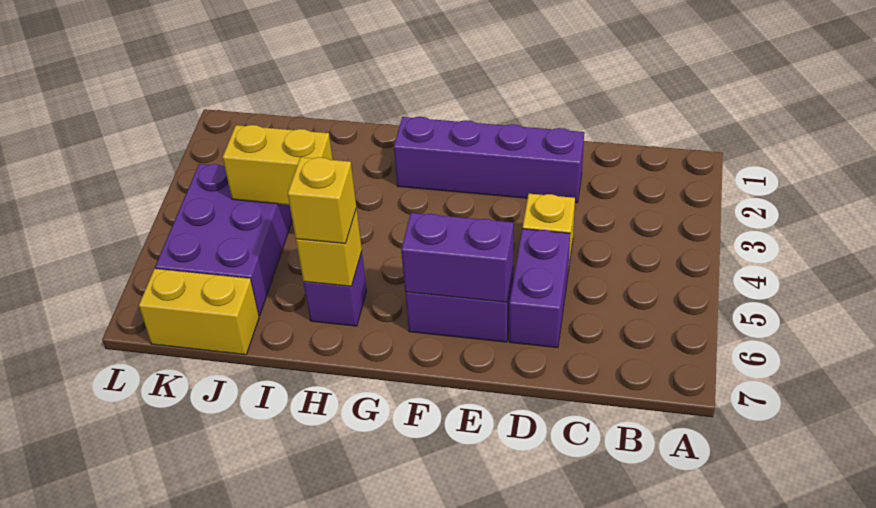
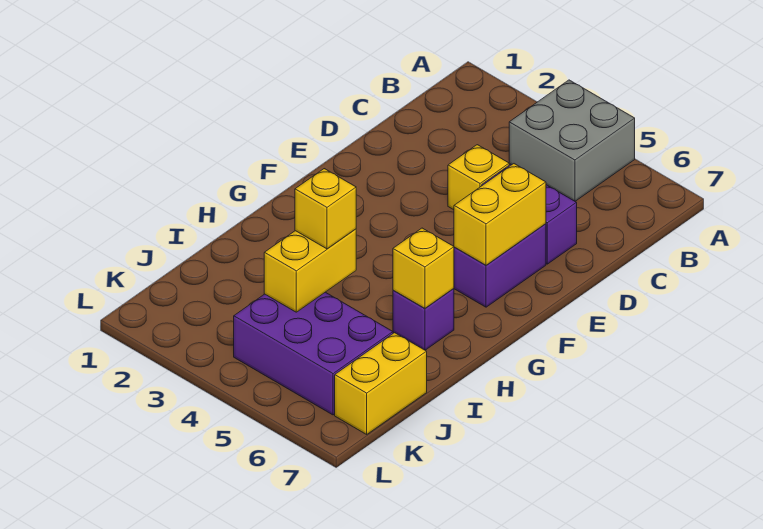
none -> grey brick A4:B5 level 1
purple brick D2:G2 level 1 -> none
purple brick E6:F6 level 2 -> yellow brick E6:F6 level 2
yellow brick H6 level 3 -> yellow brick I4 level 3

